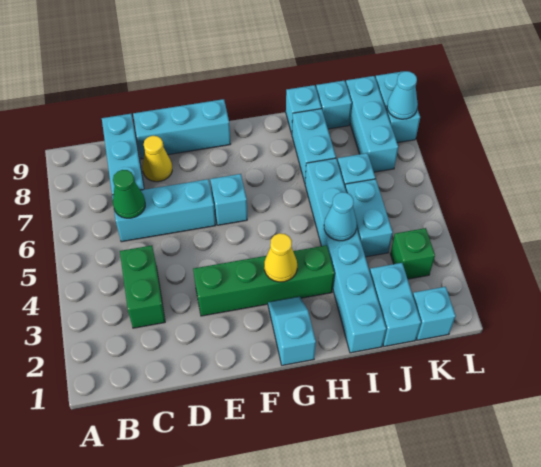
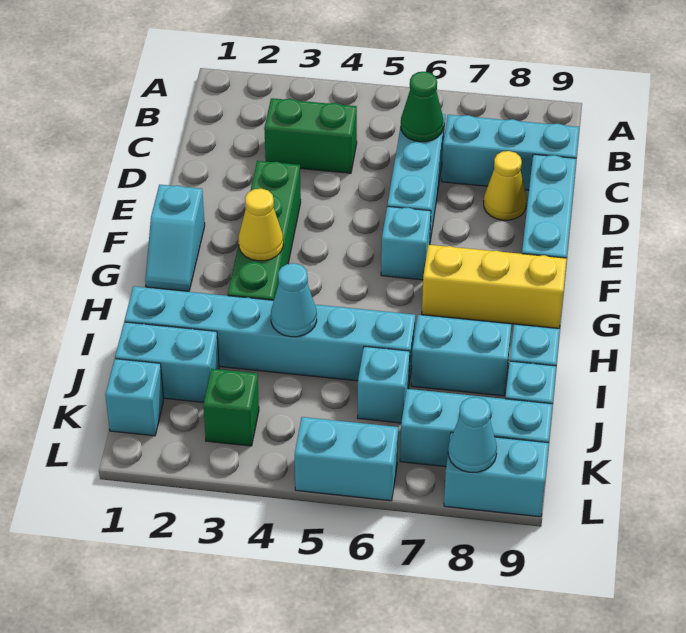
cyan slope G1:G2 level 1 top 1 -> cyan slope F1:G1 level 1 top F
none -> yellow brick G7:G9 level 1
cyan brick J4:J5 level 1 -> cyan brick L5:L6 level 1

